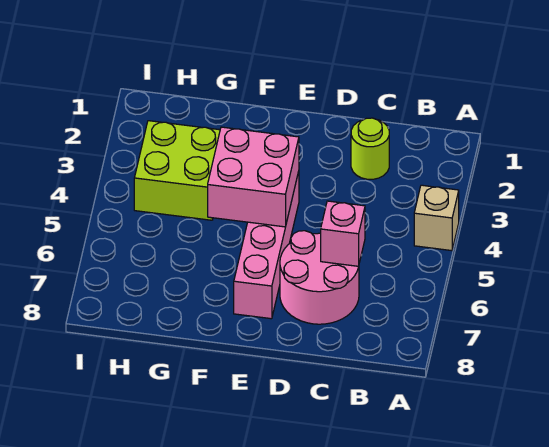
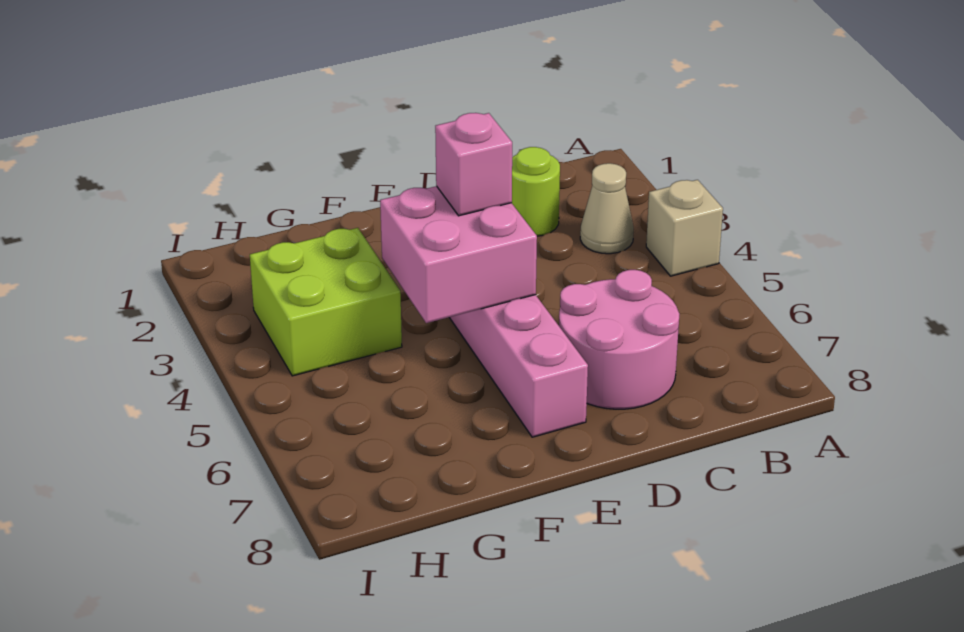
none -> tan cone B3 level 1
pink brick C6 level 2 -> pink brick E4 level 3

